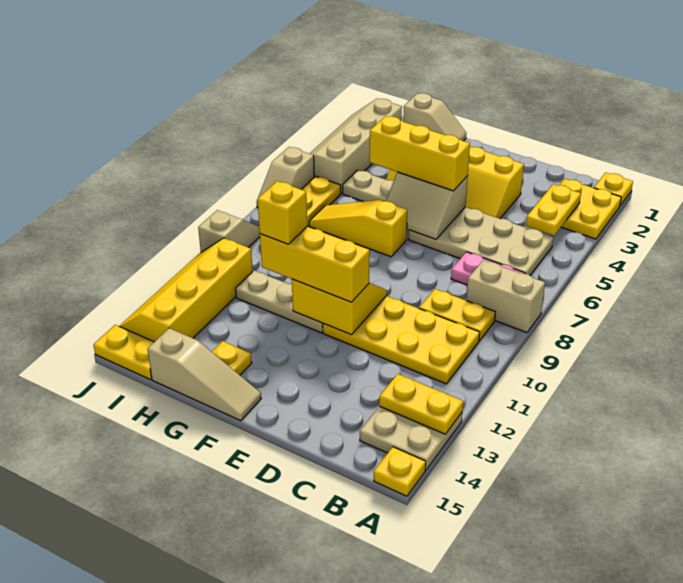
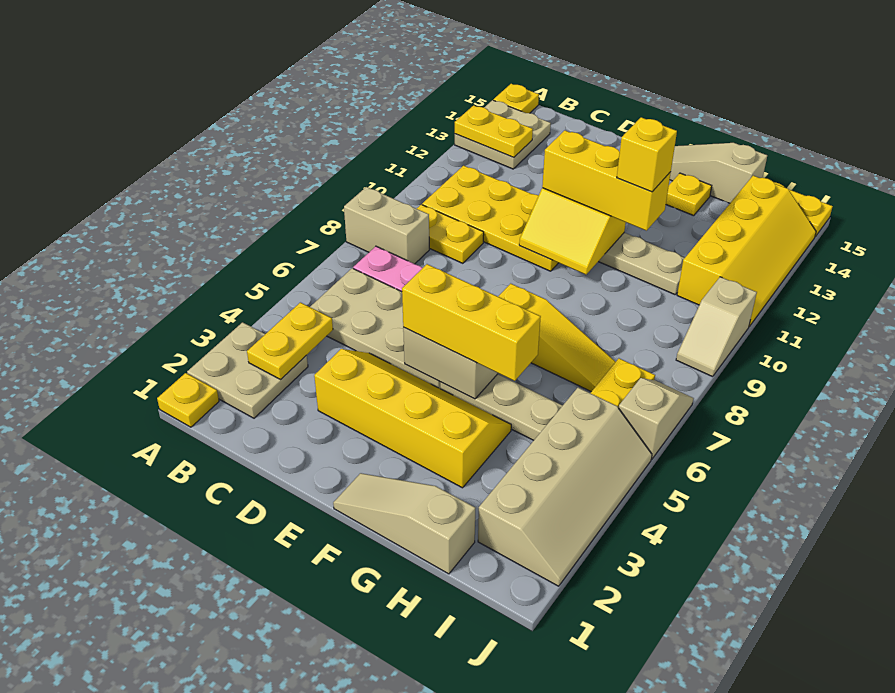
yellow plate A2:B3 level 1 -> tan plate A2:B3 level 1
tan slope G1:H1 level 1 top H -> tan slope F1:H1 level 1 top H

